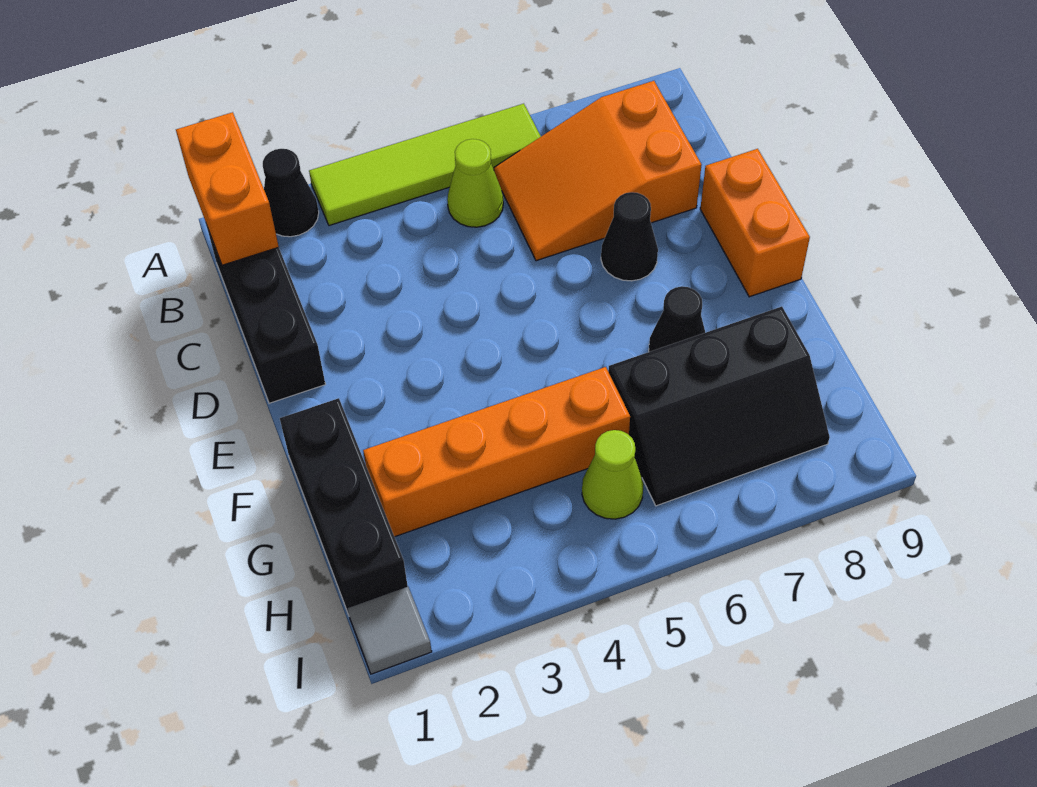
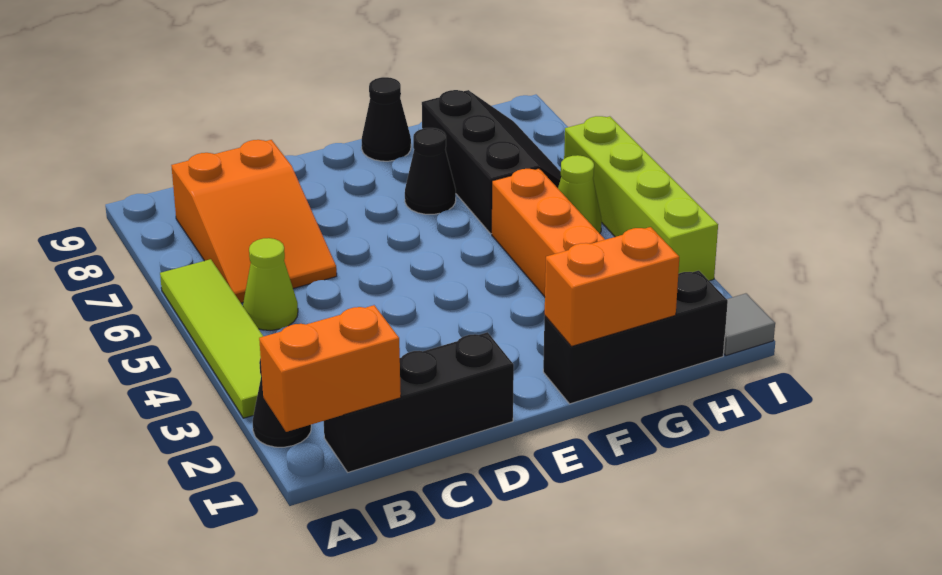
black cone D7 level 1 -> black cone F9 level 1
orange brick D9:E9 level 1 -> orange brick F1:G1 level 2
none -> lime brick I3:I6 level 1

